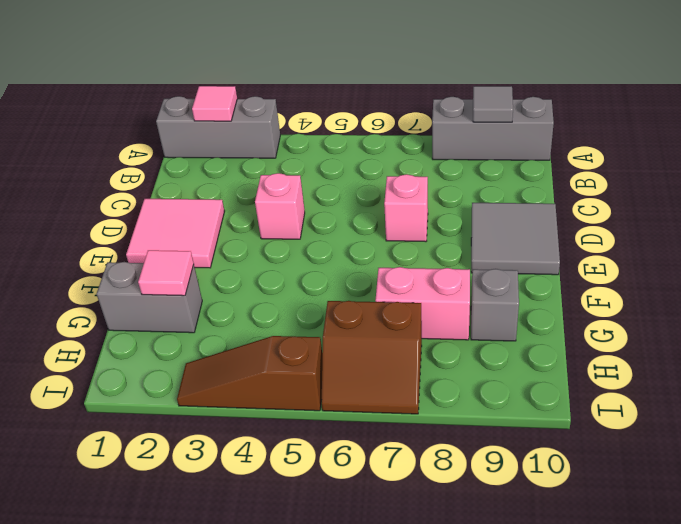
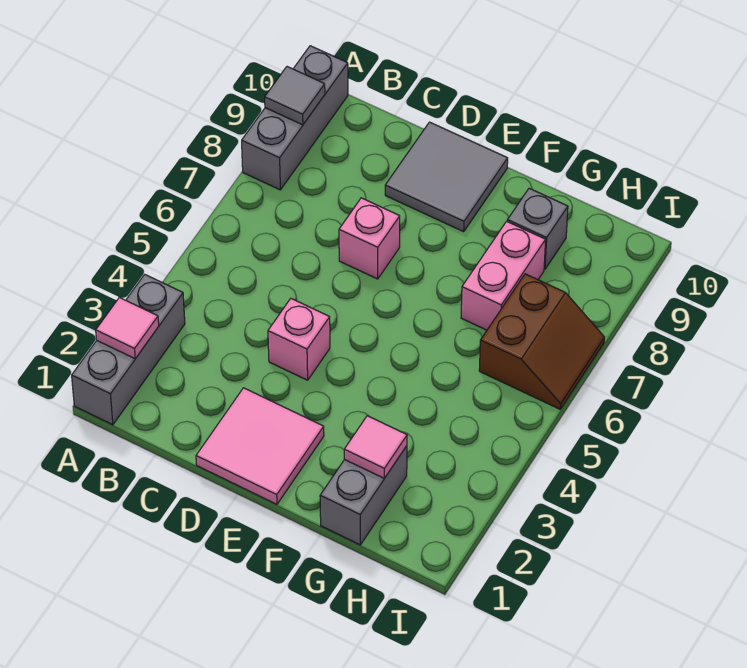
brown slope I3:I5 level 1 top 5 -> none

